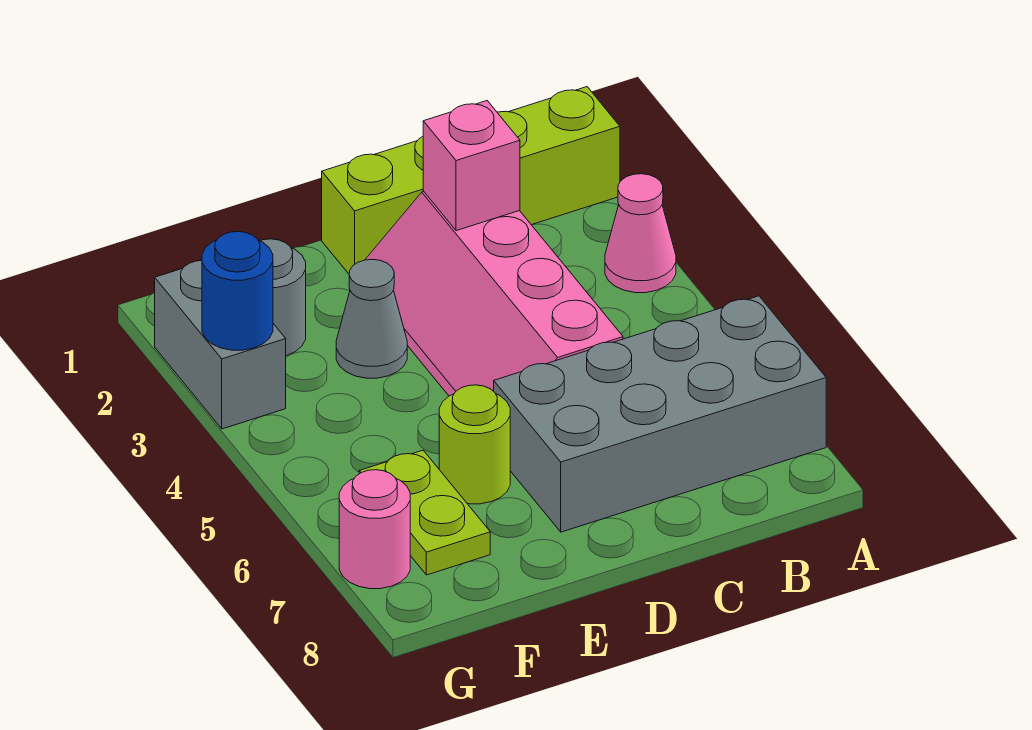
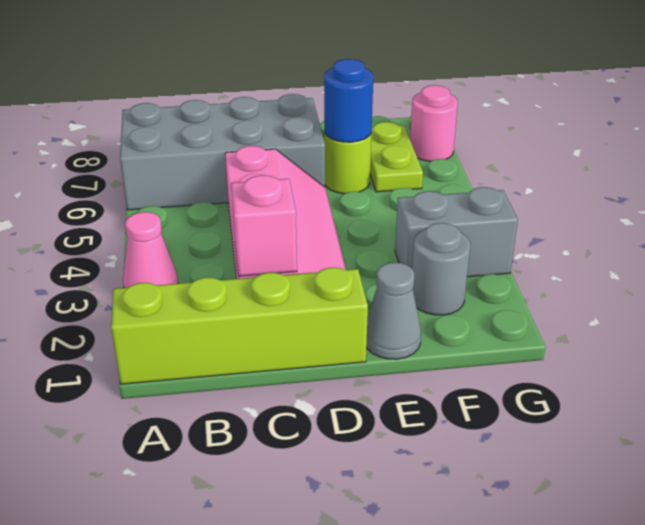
grey cone E3 level 1 -> grey cone E1 level 1
grey brick G2:G3 level 1 -> grey brick F3:G3 level 1
blue round brick G3 level 2 -> blue round brick E6 level 2

